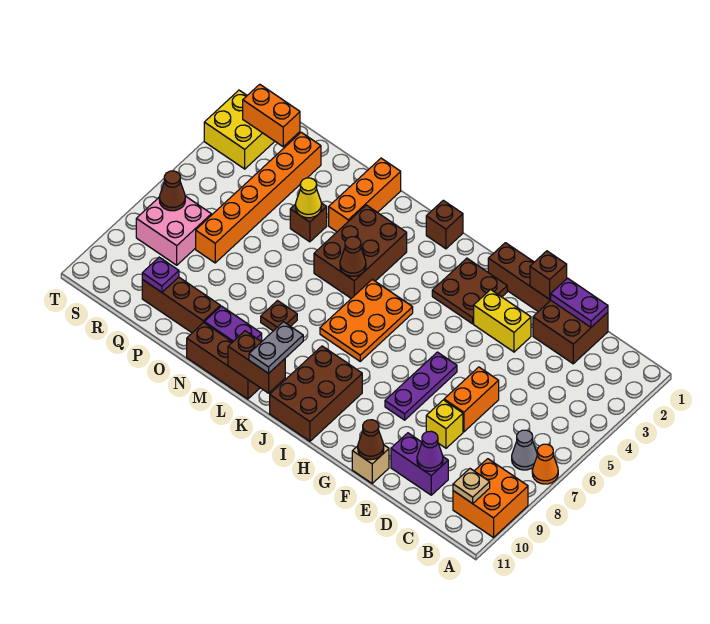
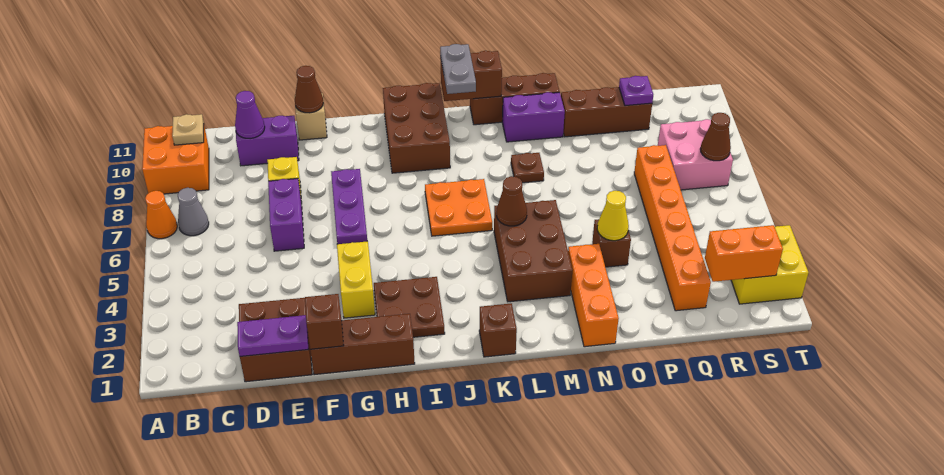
orange brick E6:E7 level 1 -> purple brick E6:E7 level 1
yellow brick F3:G3 level 1 -> yellow brick G3:G4 level 1
orange plate J5:K7 level 1 -> orange plate J6:K7 level 1

